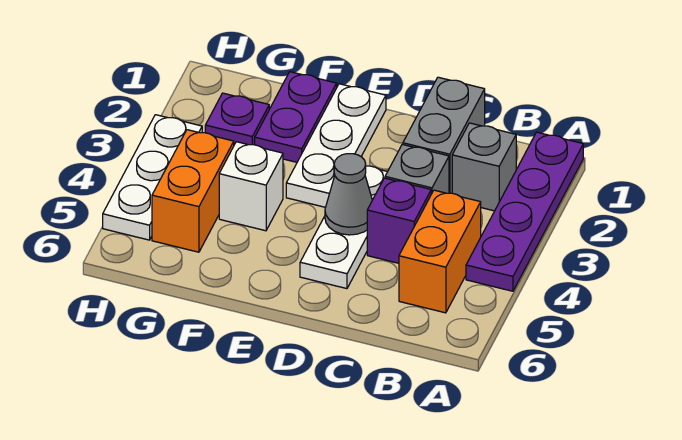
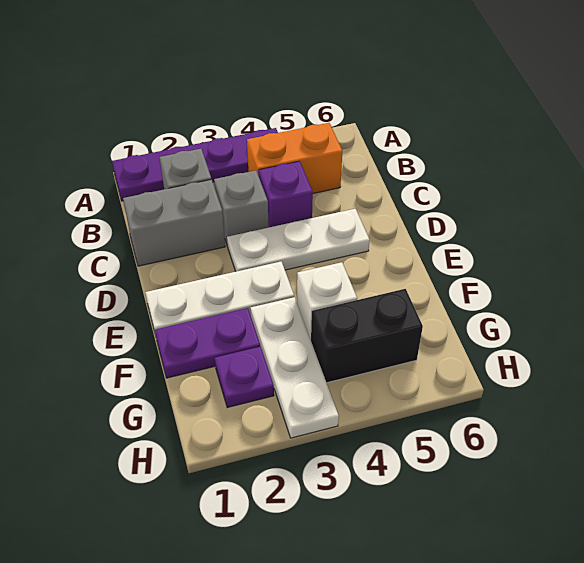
grey cone D4 level 2 -> none
orange brick G4:G5 level 1 -> black brick G4:G5 level 1
white plate H3:H5 level 1 -> white plate F3:H3 level 1

